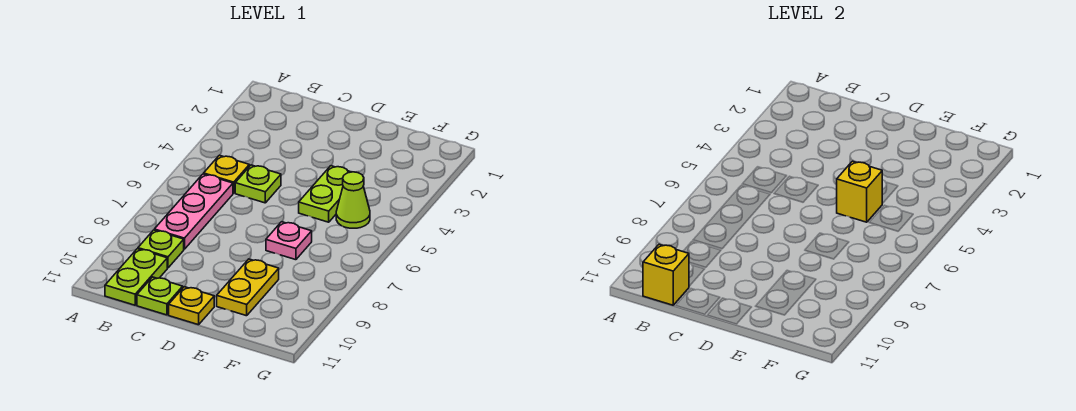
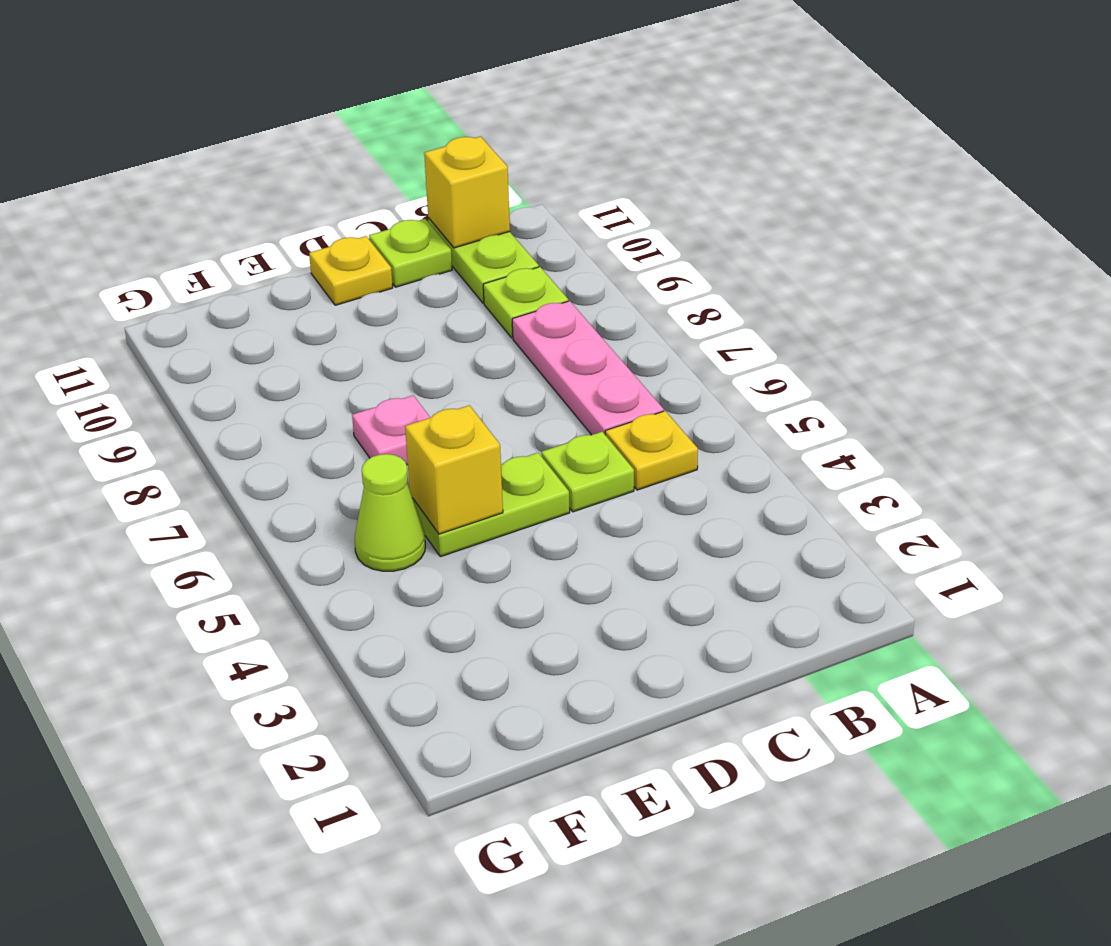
lime plate E4:E5 level 1 -> lime plate D5:E5 level 1
yellow plate E9:E10 level 1 -> none

